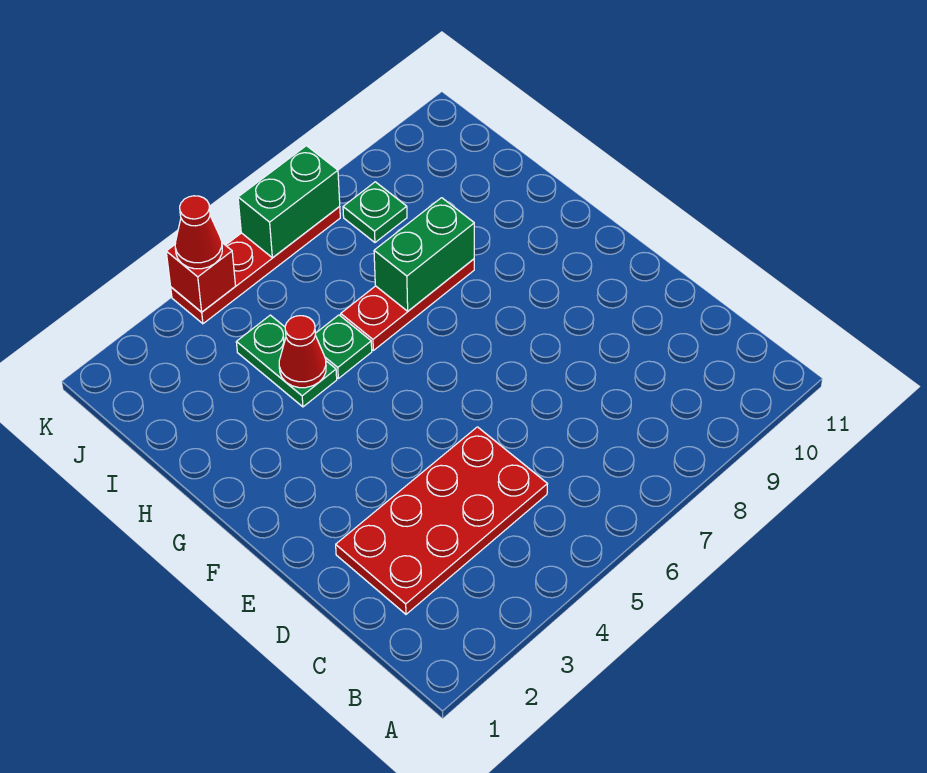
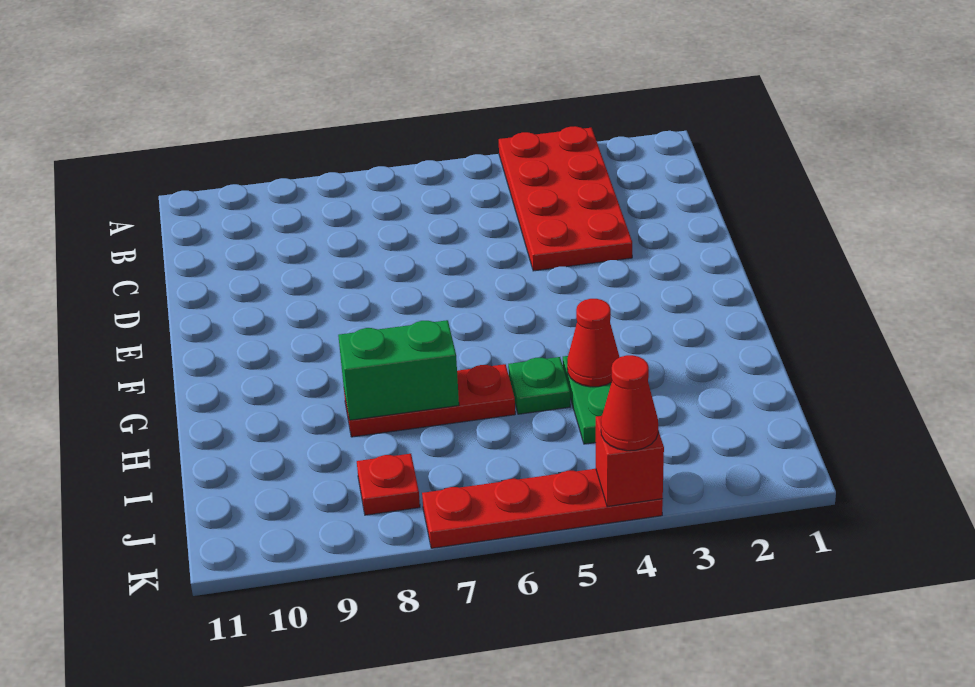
red plate C2:D5 level 1 -> red plate A3:D4 level 1
green plate J8 level 1 -> red plate J8 level 1
green brick K6:K7 level 2 -> none

